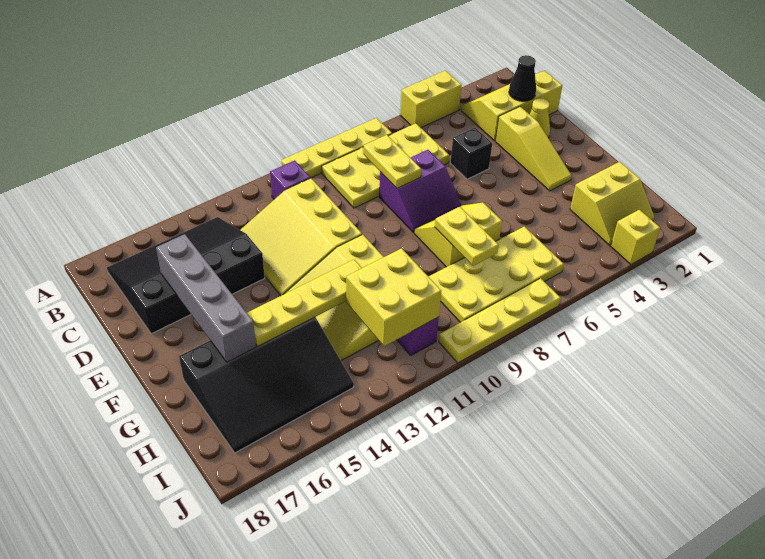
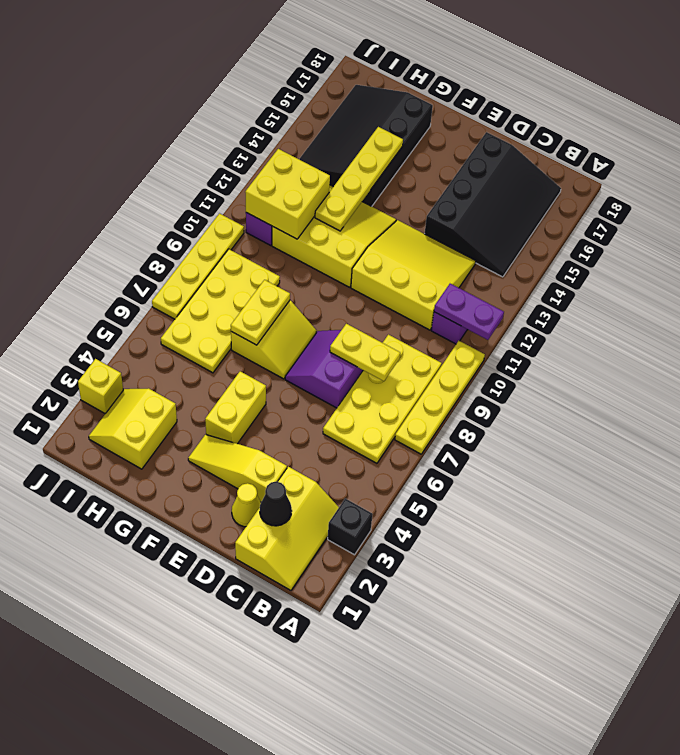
yellow brick A4:A5 level 1 -> yellow brick F4:F5 level 1
none -> purple plate A11:B11 level 2
black brick D5 level 1 -> black brick A3 level 1
grey brick D16:G16 level 2 -> none
yellow plate G8:H8 level 2 -> yellow plate G7:G8 level 2

